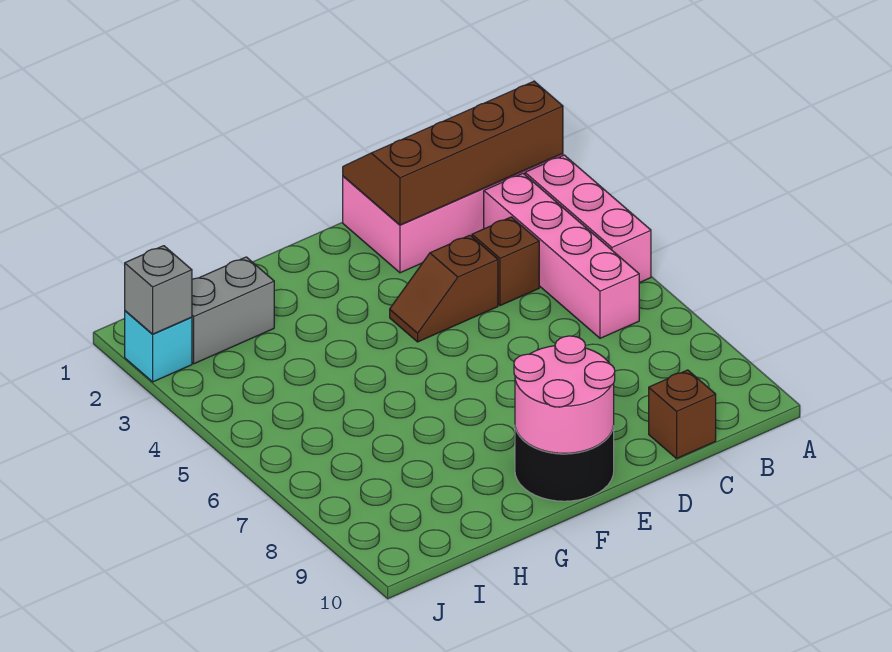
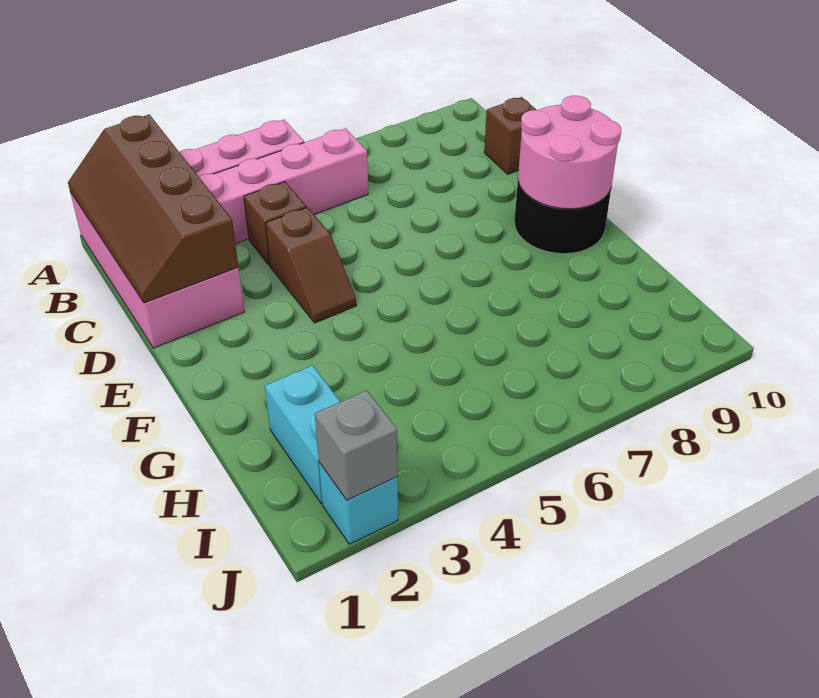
grey brick H2:I2 level 1 -> cyan brick H2:I2 level 1

